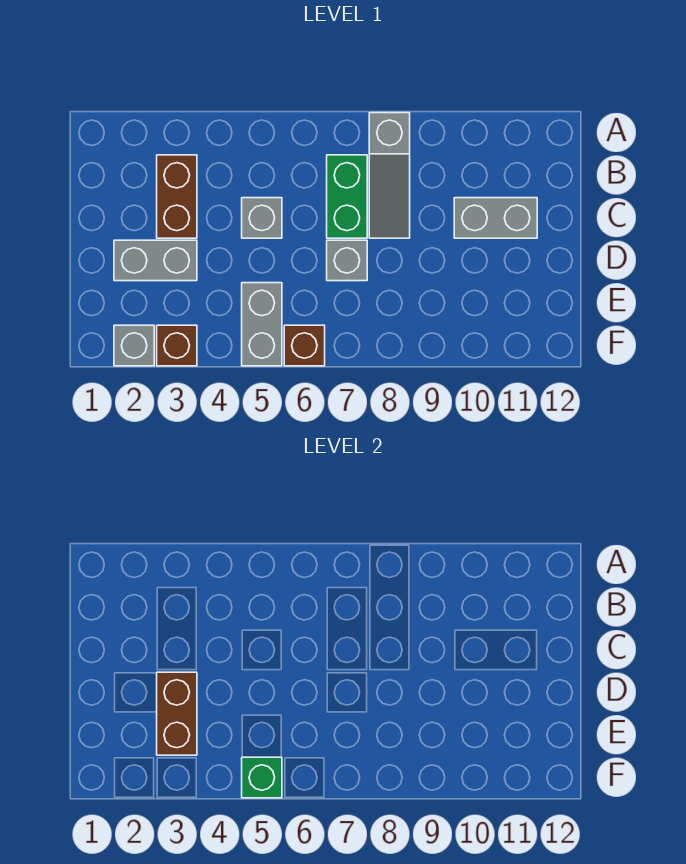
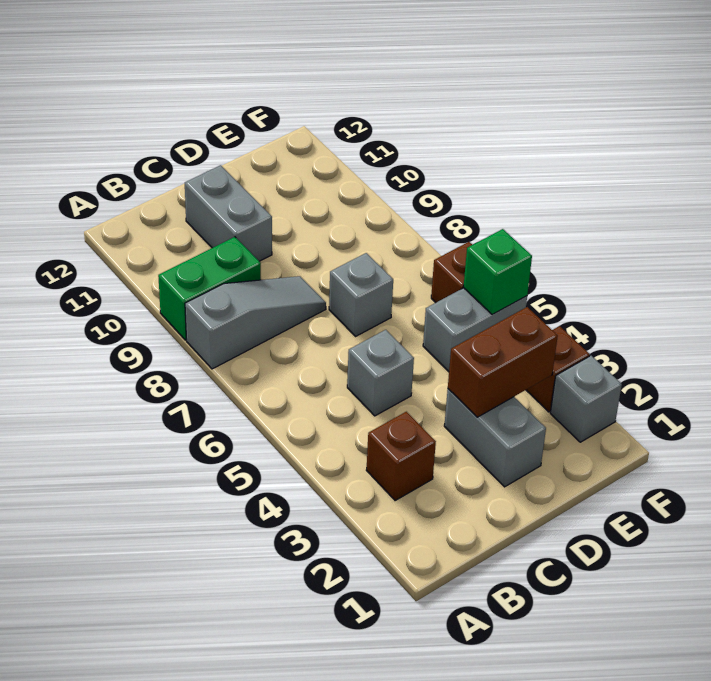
brown brick B3:C3 level 1 -> brown brick B3 level 1
green brick B7:C7 level 1 -> green brick A9:B9 level 1

